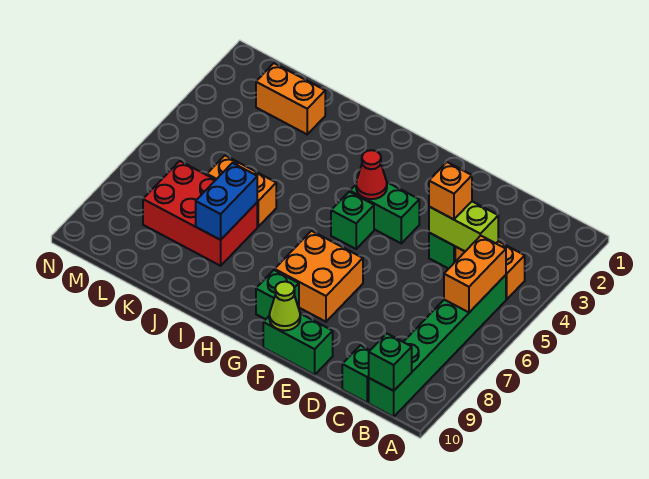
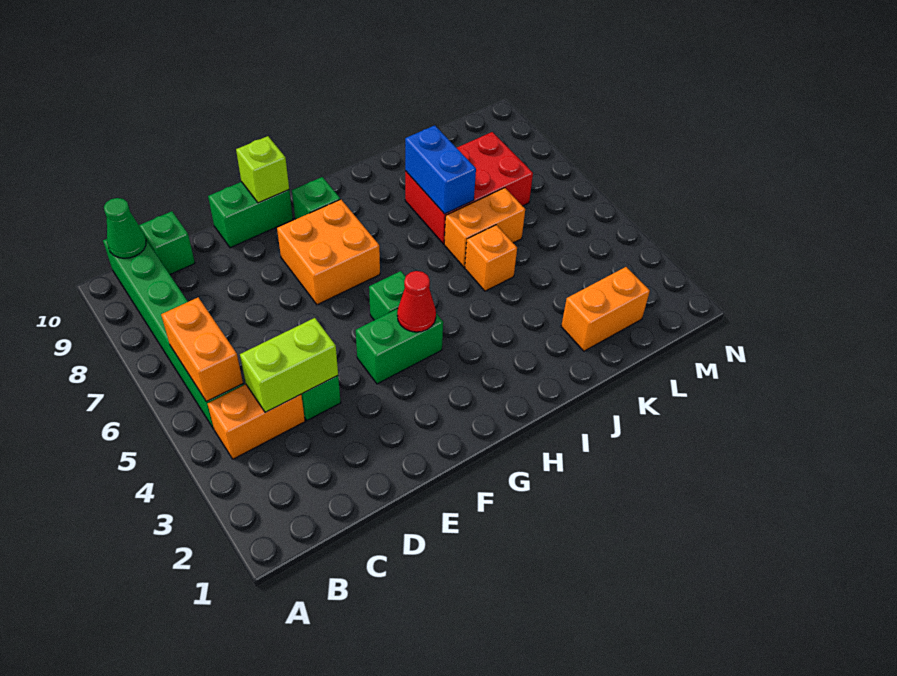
green brick B10 level 2 -> green cone B10 level 2
orange brick D4 level 3 -> orange brick J5 level 1
lime cone F10 level 2 -> lime brick F10 level 2

